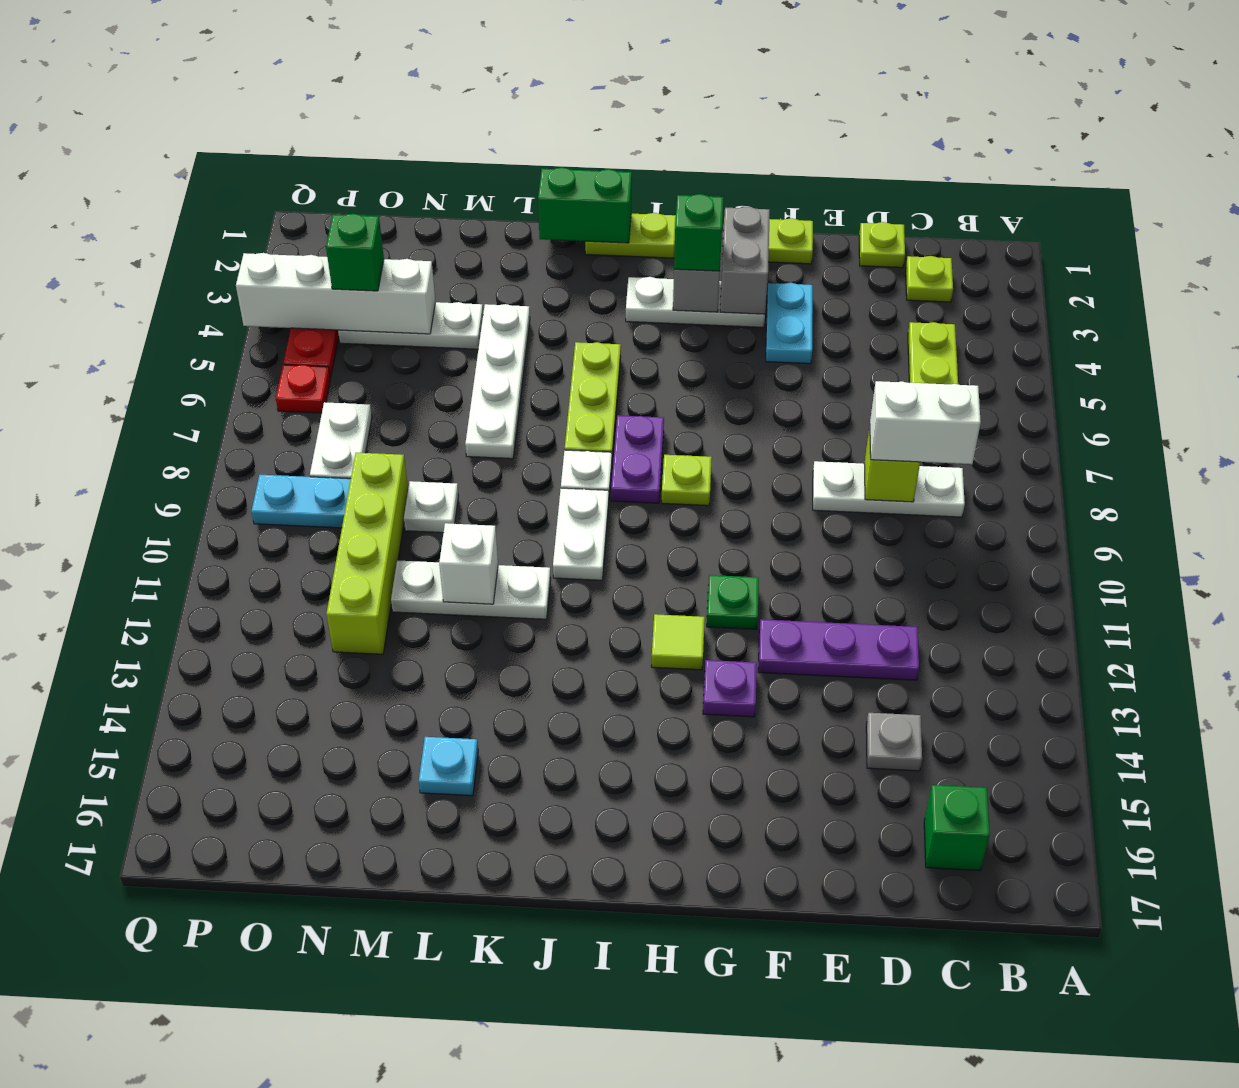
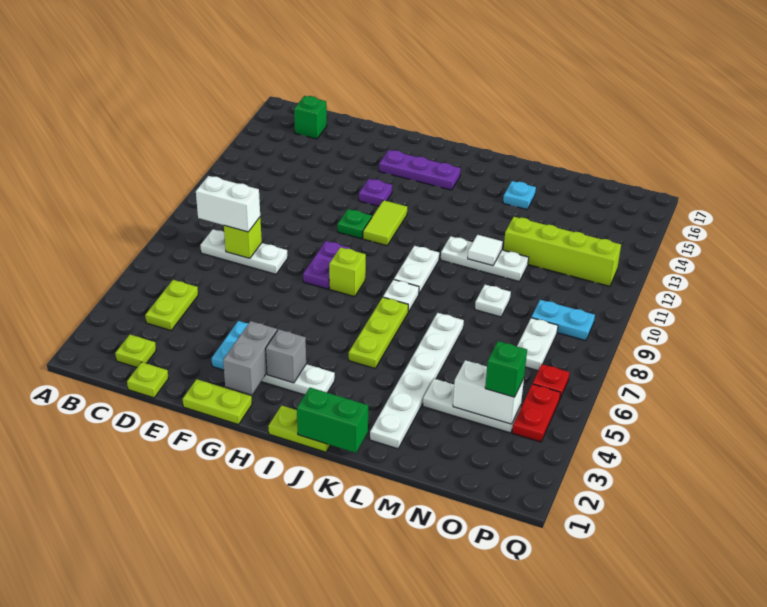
purple plate D12:F12 level 1 -> purple plate G15:I15 level 1
grey plate D14 level 1 -> none
green brick H3 level 3 -> none
lime plate H8 level 1 -> lime brick H8 level 1
lime tile H12 level 1 -> lime tile H11:H12 level 1
purple plate I7:I8 level 1 -> purple plate G8:G9 level 1
white plate L4:L7 level 1 -> white plate L2:L7 level 1
white brick L11 level 2 -> white tile L11 level 2
white brick N4:Q4 level 2 -> white brick N4:O4 level 2
lime brick N9:N12 level 1 -> lime brick M12:P12 level 1

